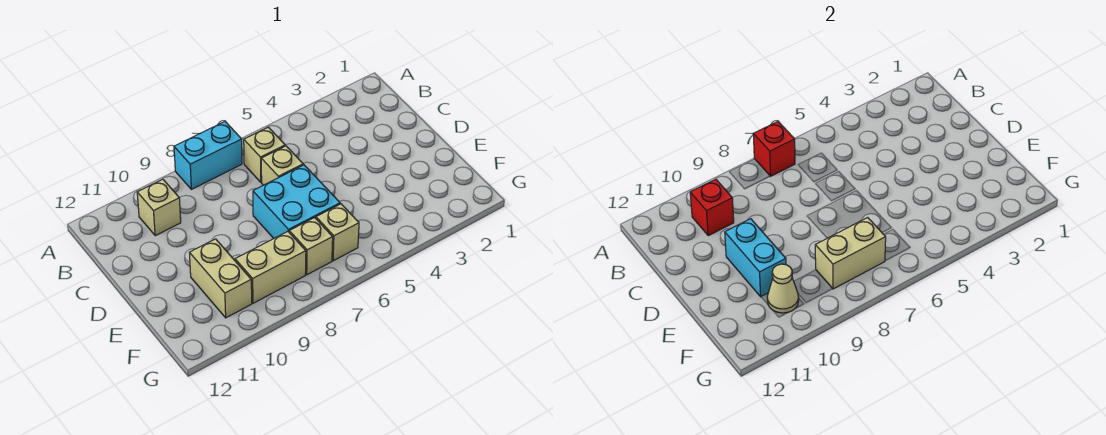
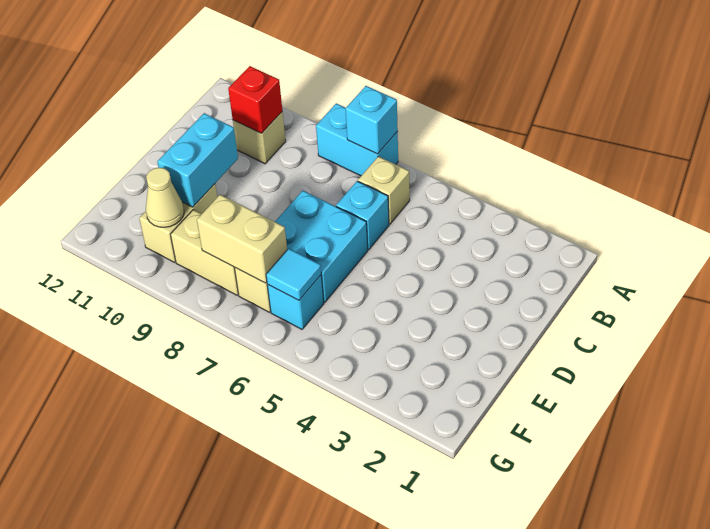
red brick A7 level 2 -> cyan brick A7 level 2
tan brick C6 level 1 -> cyan brick C6 level 1
tan brick F6 level 1 -> cyan brick F6 level 1
none -> cyan tile F6 level 2

